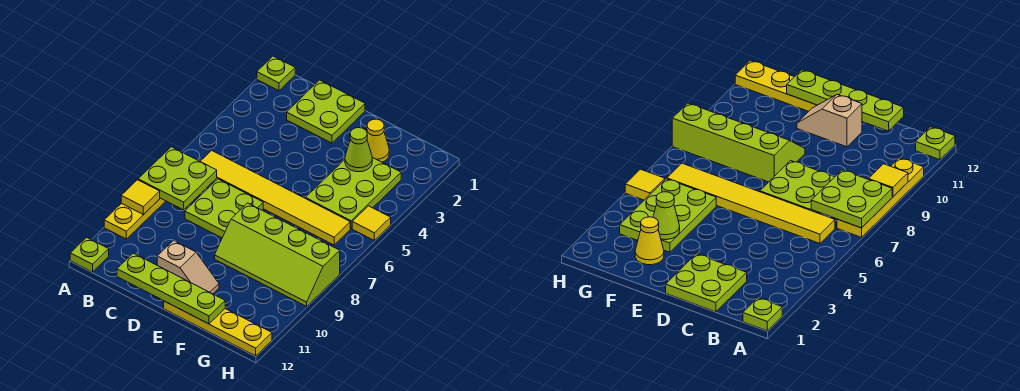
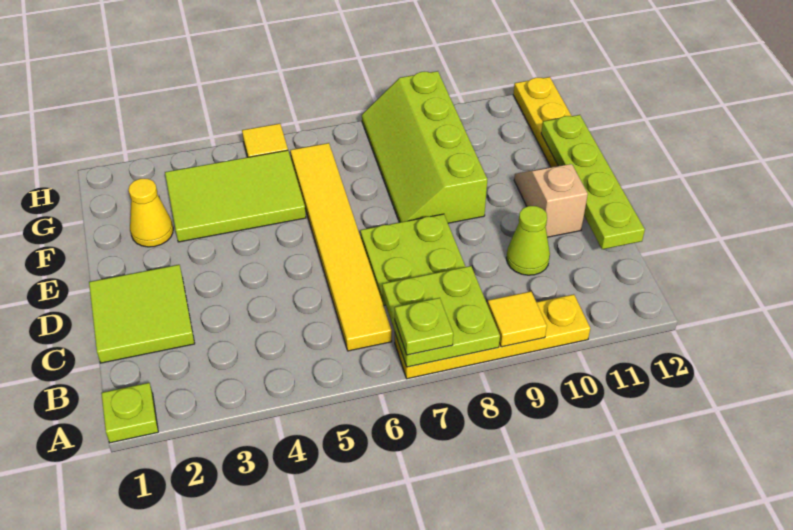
lime plate A12 level 1 -> lime plate A7 level 3
lime plate C1:D2 level 1 -> lime tile C1:D2 level 1
lime slope E8:H9 level 1 top 8 -> lime slope E8:H9 level 1 top 9
lime plate F3:G5 level 1 -> lime tile F3:G5 level 1
lime cone F3 level 2 -> lime cone C10 level 1

